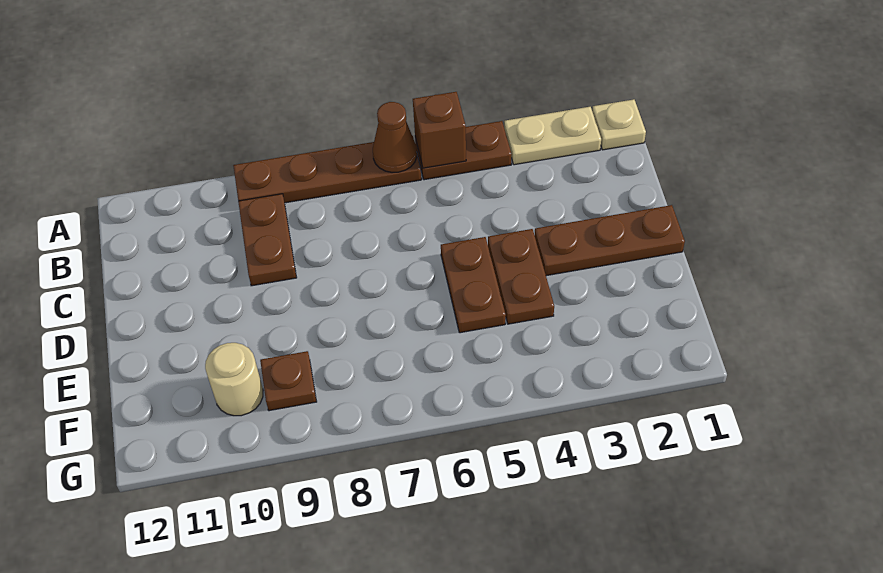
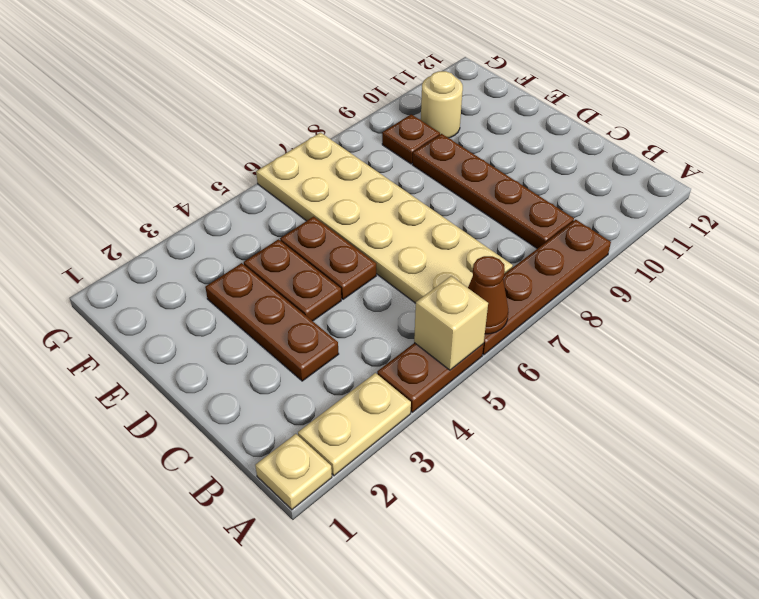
brown brick A5 level 2 -> tan brick A5 level 2
none -> tan plate B6:G7 level 1
brown plate B9:C9 level 1 -> brown plate B9:E9 level 1
brown plate D1:D3 level 1 -> brown plate C3:E3 level 1

